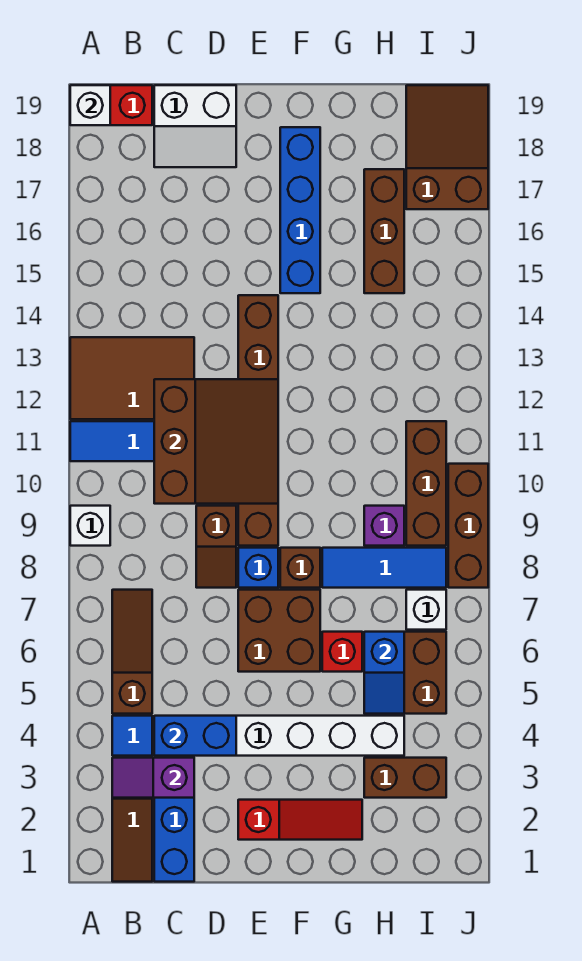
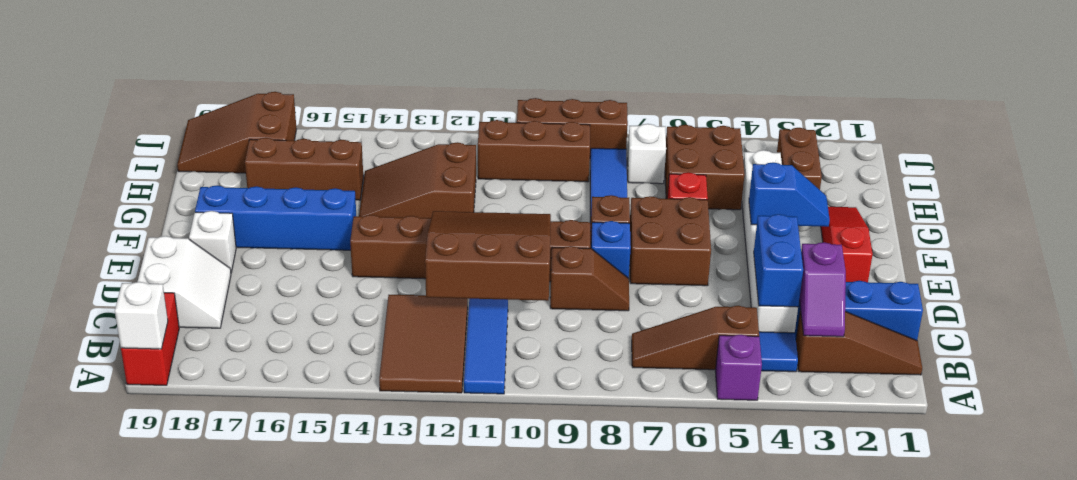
white brick A9 level 1 -> white brick E18 level 1
none -> brown slope G12:H14 level 1 top 12
blue slope H5:H6 level 2 top 6 -> blue slope F3:F4 level 2 top 4
purple brick H9 level 1 -> purple brick A5 level 1

